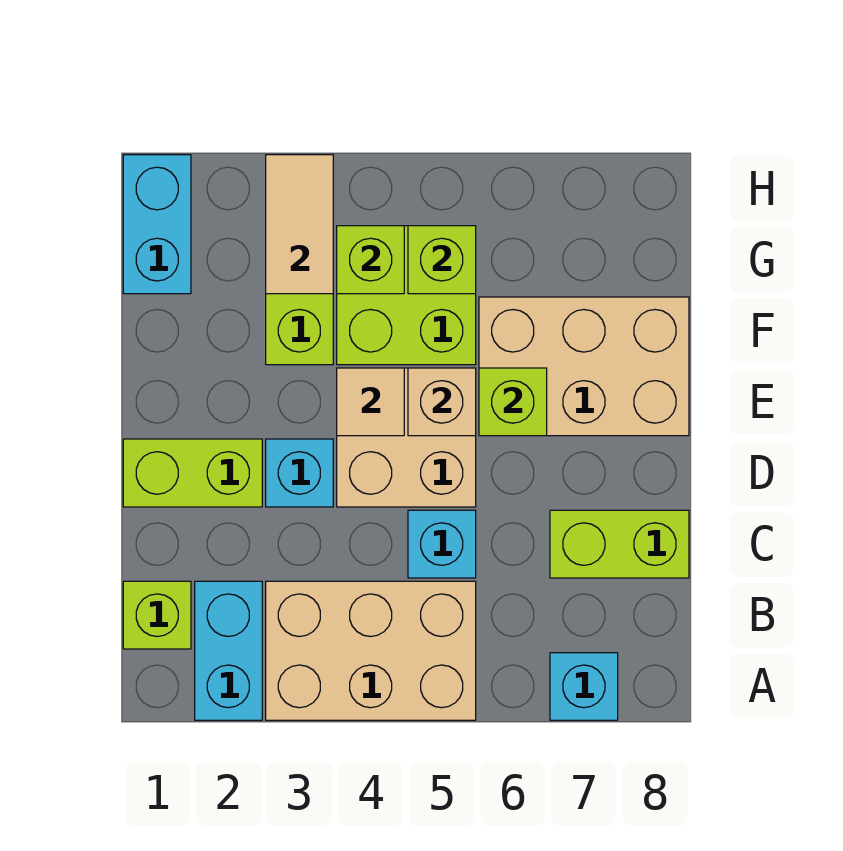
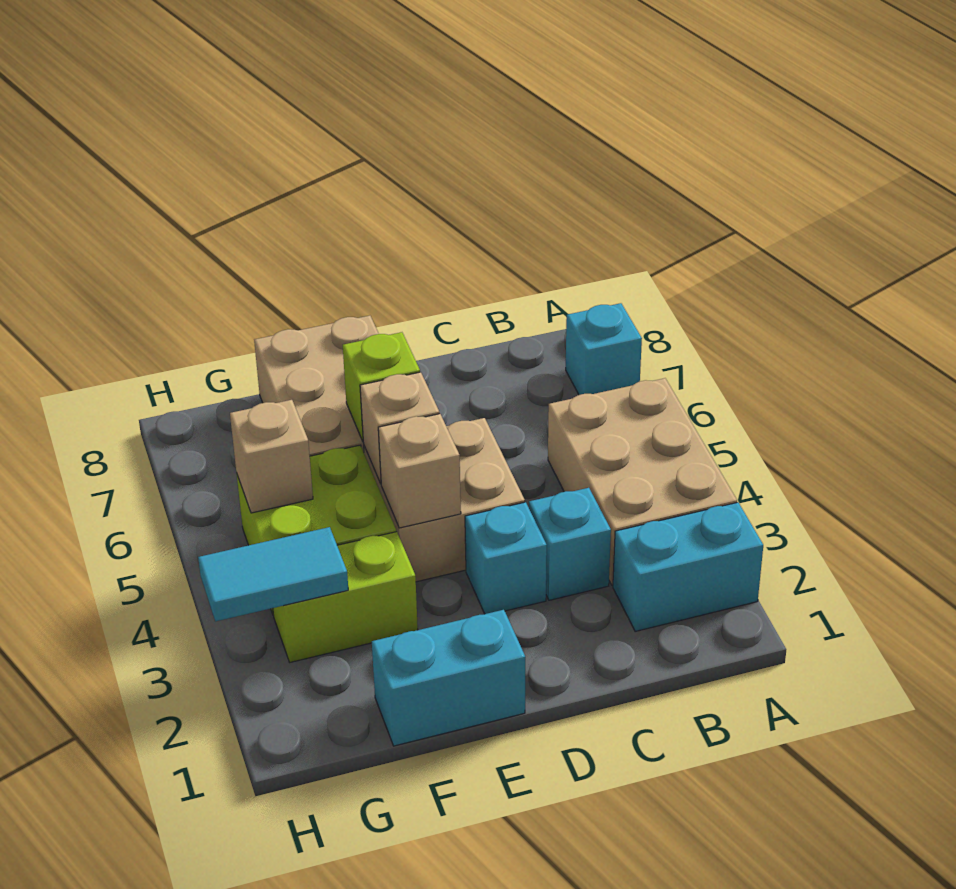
lime brick B1 level 1 -> none
cyan brick C5 level 1 -> cyan brick C3 level 1
lime brick C7:C8 level 1 -> none
lime brick D1:D2 level 1 -> none
tan tile E4 level 2 -> tan brick E4 level 2
cyan brick G1:H1 level 1 -> cyan brick E1:F1 level 1
tan tile G3:H3 level 2 -> cyan tile G3:H3 level 2
lime brick G4 level 2 -> none
lime brick G5 level 2 -> tan brick G5 level 2

